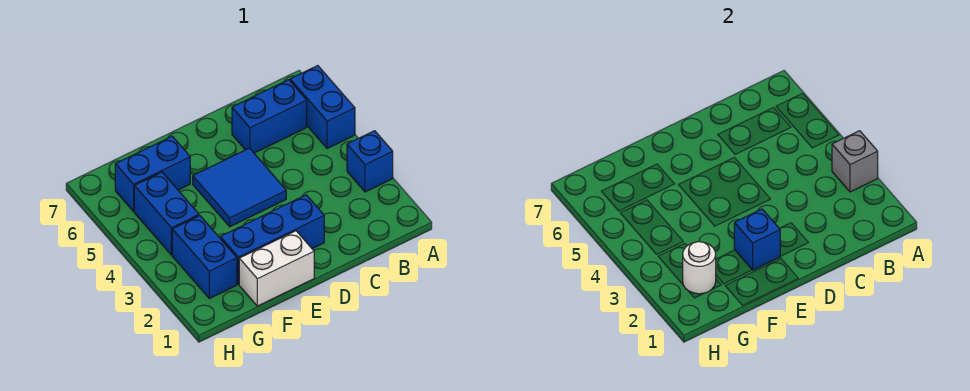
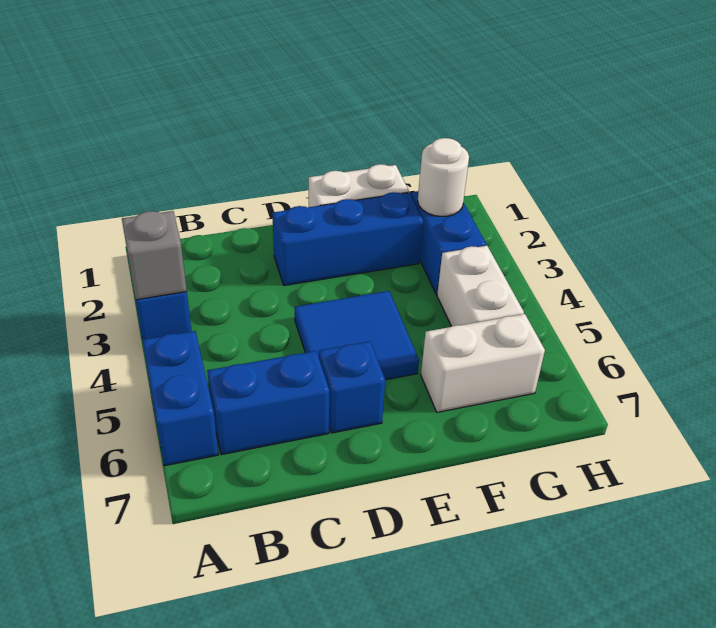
blue brick E2 level 2 -> blue brick D6 level 1
blue brick F6:G6 level 1 -> white brick F6:G6 level 1
blue brick G4:G5 level 1 -> white brick G4:G5 level 1

